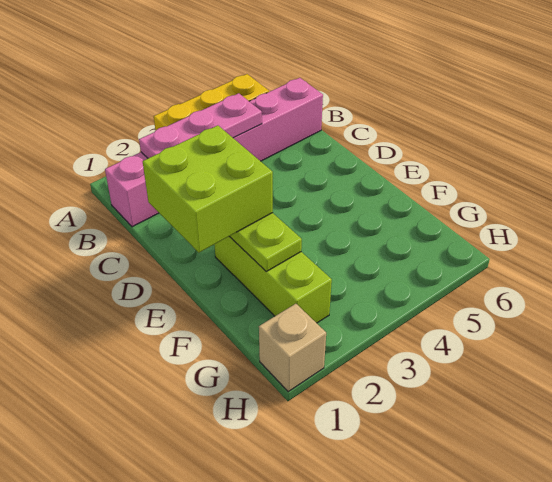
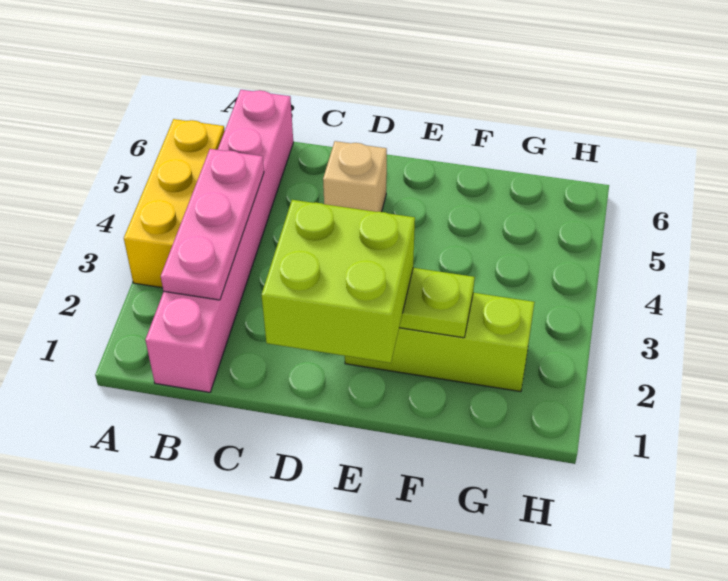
tan brick H1 level 1 -> tan brick D5 level 1

